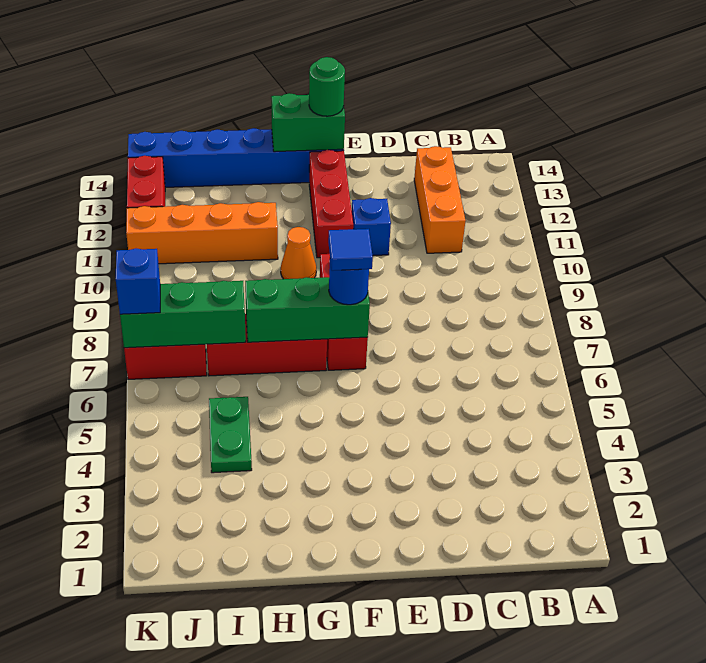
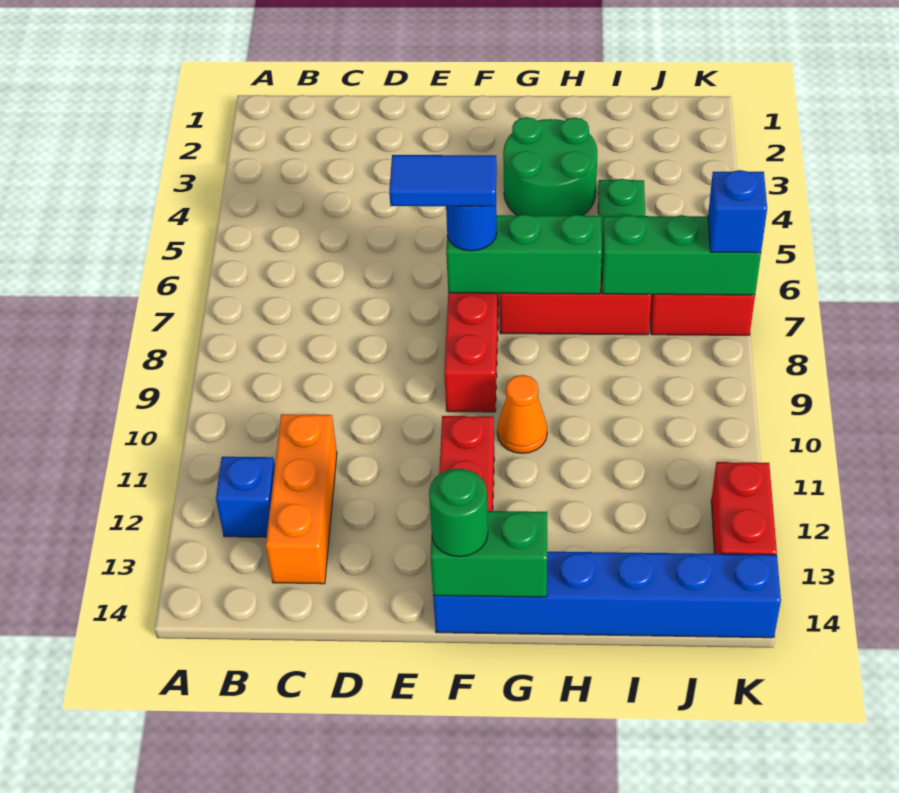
blue brick E11 level 1 -> blue brick B12 level 1
blue tile F7 level 4 -> blue tile E7:F7 level 4
none -> green round brick G3:H4 level 1
orange brick H11:K11 level 1 -> none

